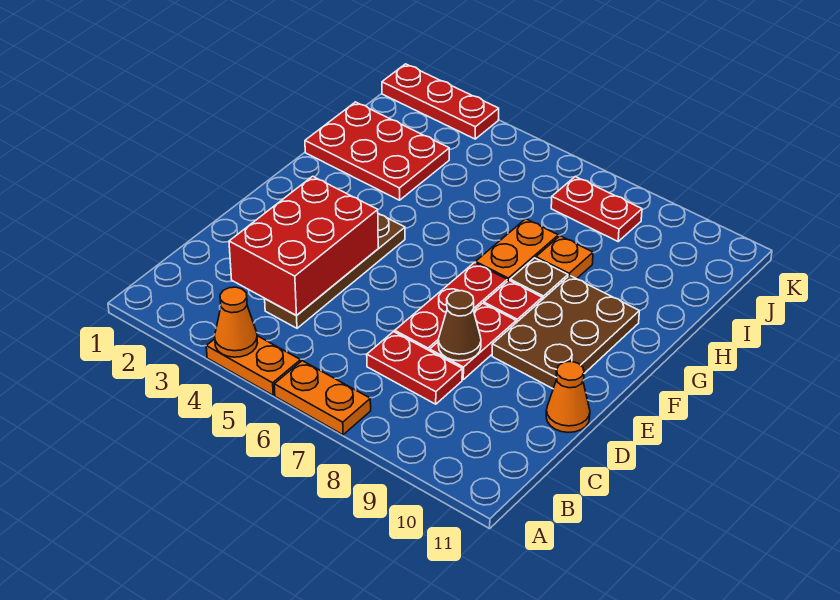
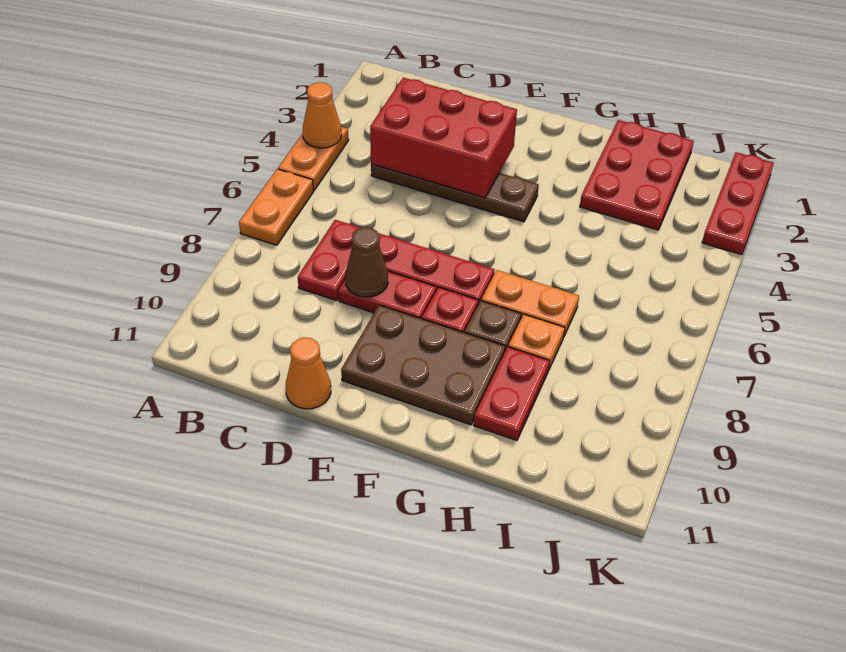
red plate J7:J8 level 1 -> red plate H9:H10 level 1

